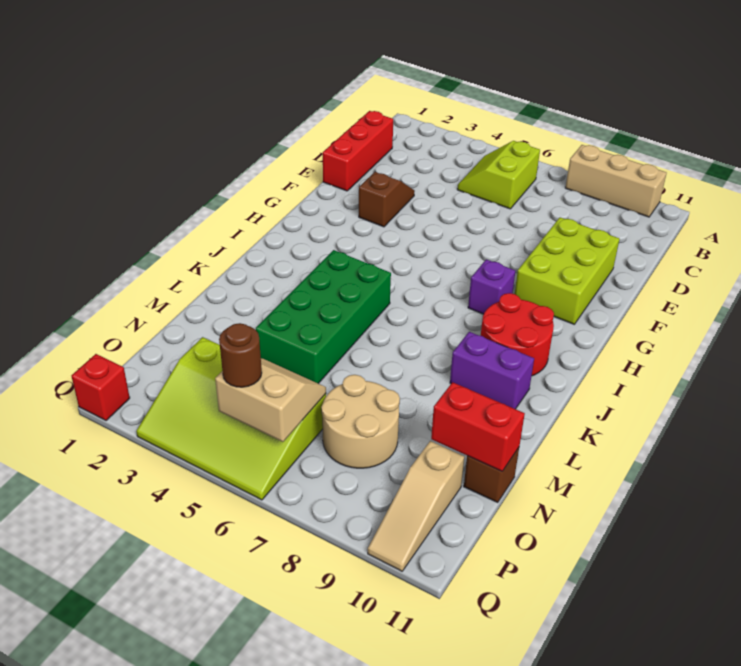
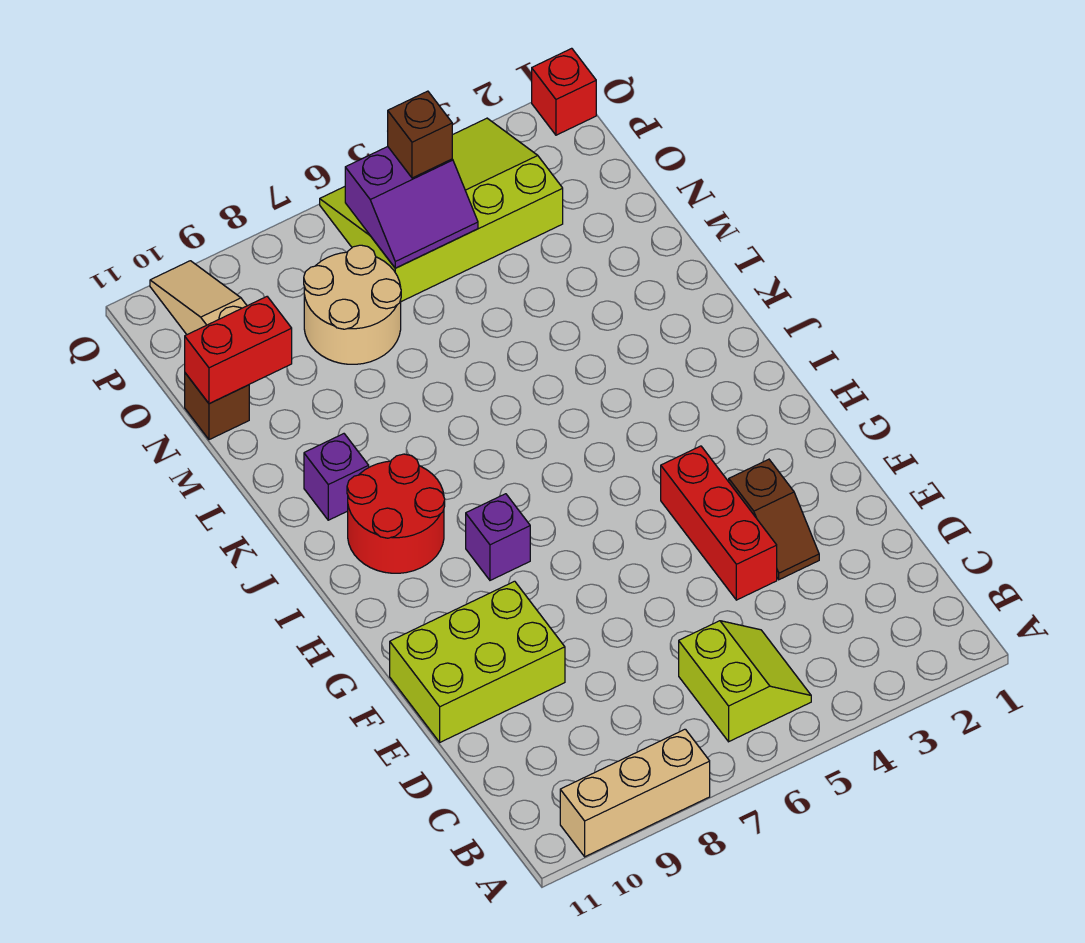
red brick C1:E1 level 1 -> red brick E4:G4 level 1
lime brick E9:G10 level 1 -> lime brick E9:F11 level 1
green brick J4:M5 level 1 -> none
purple brick K9:K10 level 1 -> purple brick K10 level 1
tan slope O5:P6 level 2 top P -> purple slope O5:P6 level 2 top P
brown round brick P5 level 3 -> brown brick P5 level 3

